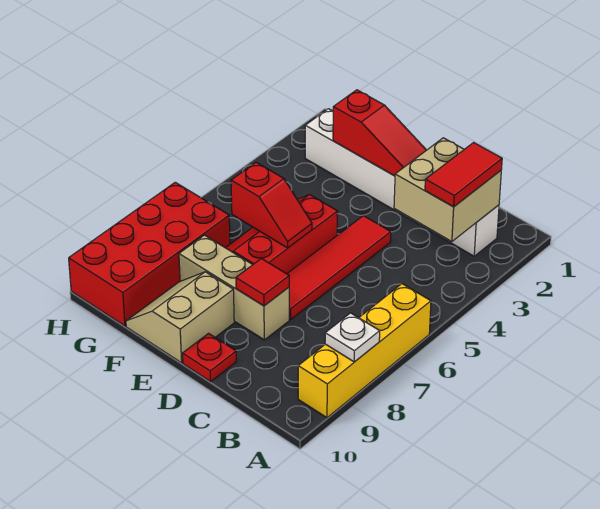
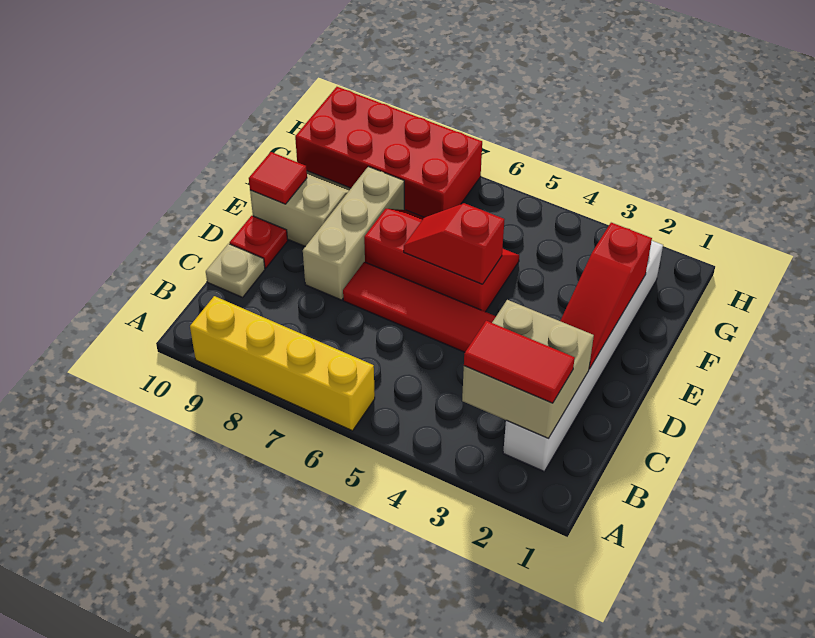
white plate A8 level 2 -> none
none -> tan plate C10 level 1
red tile D8 level 2 -> red tile E10 level 2
red slope E6:F6 level 2 top F -> red slope E5:E6 level 2 top 5

